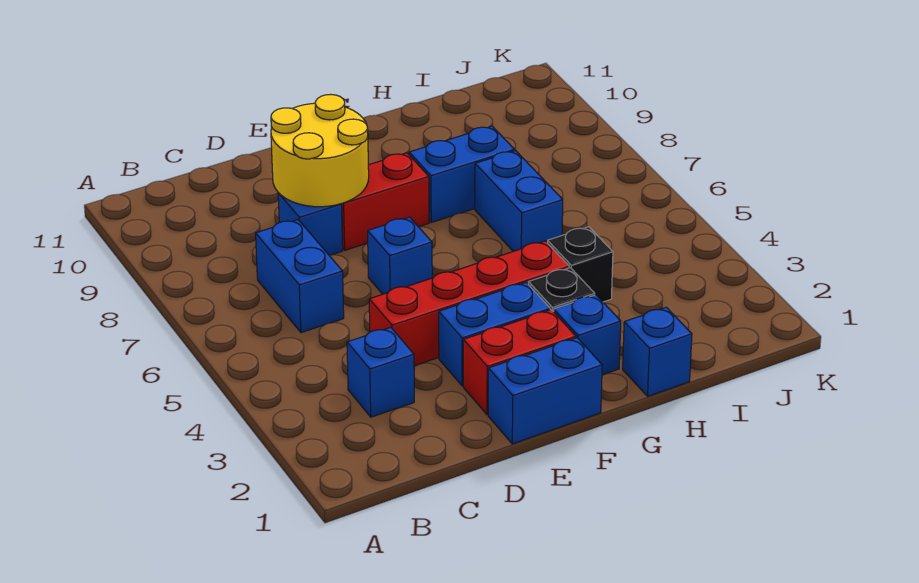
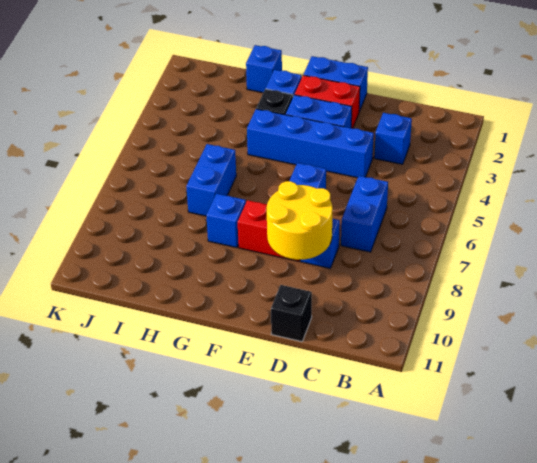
red brick D4:G4 level 1 -> blue brick D4:G4 level 1
blue brick G8:H8 level 1 -> blue brick G8 level 1
black brick H4 level 1 -> black brick D11 level 1

